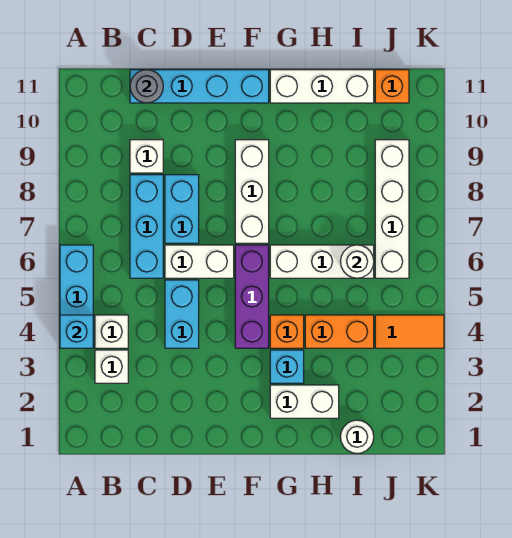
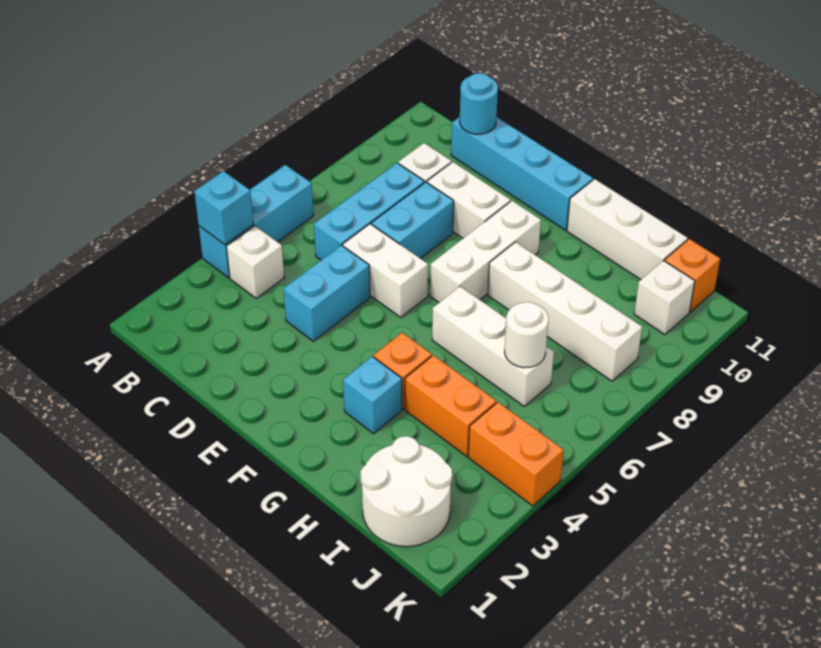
white brick B3 level 1 -> white brick J10 level 1
grey round brick C11 level 2 -> cyan round brick C11 level 2
purple brick F4:F6 level 1 -> none
white brick G2:H2 level 1 -> white brick D9:E9 level 1
white round brick I1 level 1 -> white round brick I1:J2 level 1
orange tile J4:K4 level 1 -> orange brick J4:K4 level 1
white brick J6:J9 level 1 -> white brick G8:J8 level 1

